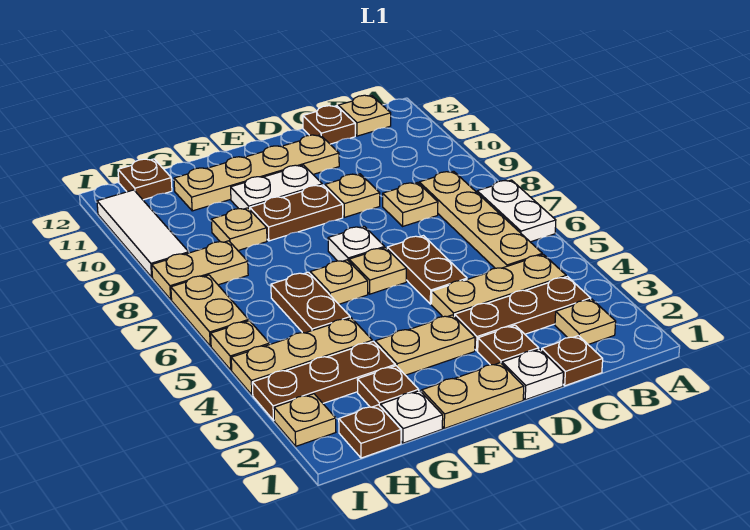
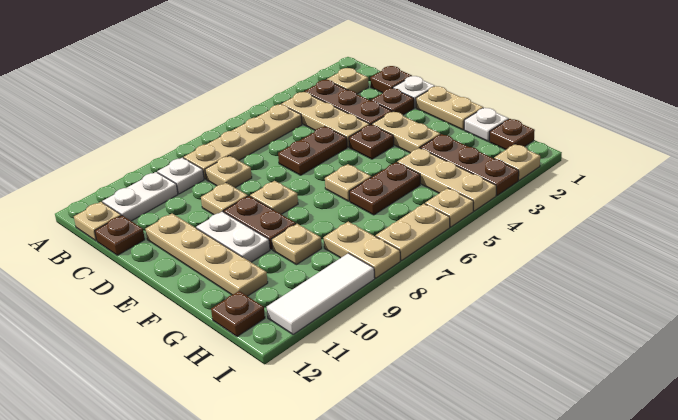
white plate A6:A7 level 1 -> white plate B10:B11 level 1
tan plate E6 level 1 -> tan plate E8 level 1
white plate E7 level 1 -> white plate B9 level 1
brown plate G2 level 1 -> brown plate E4 level 1

